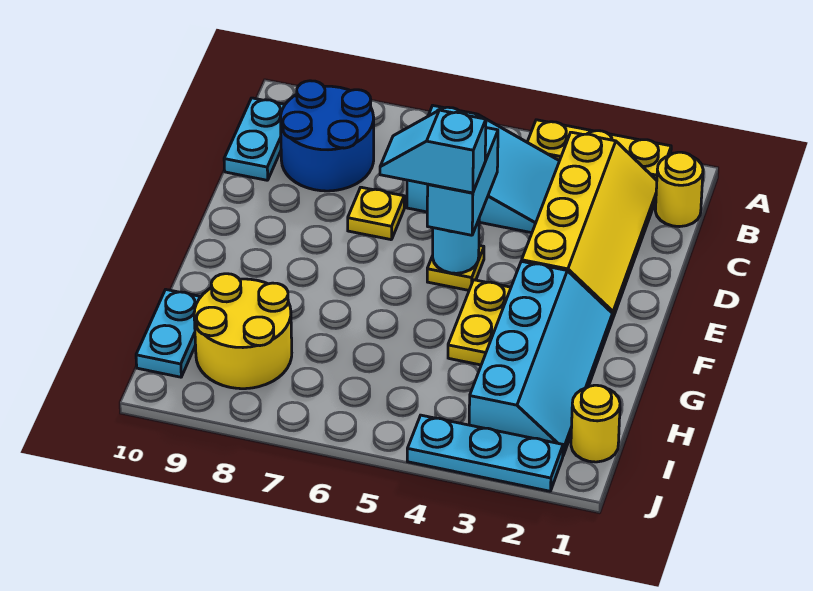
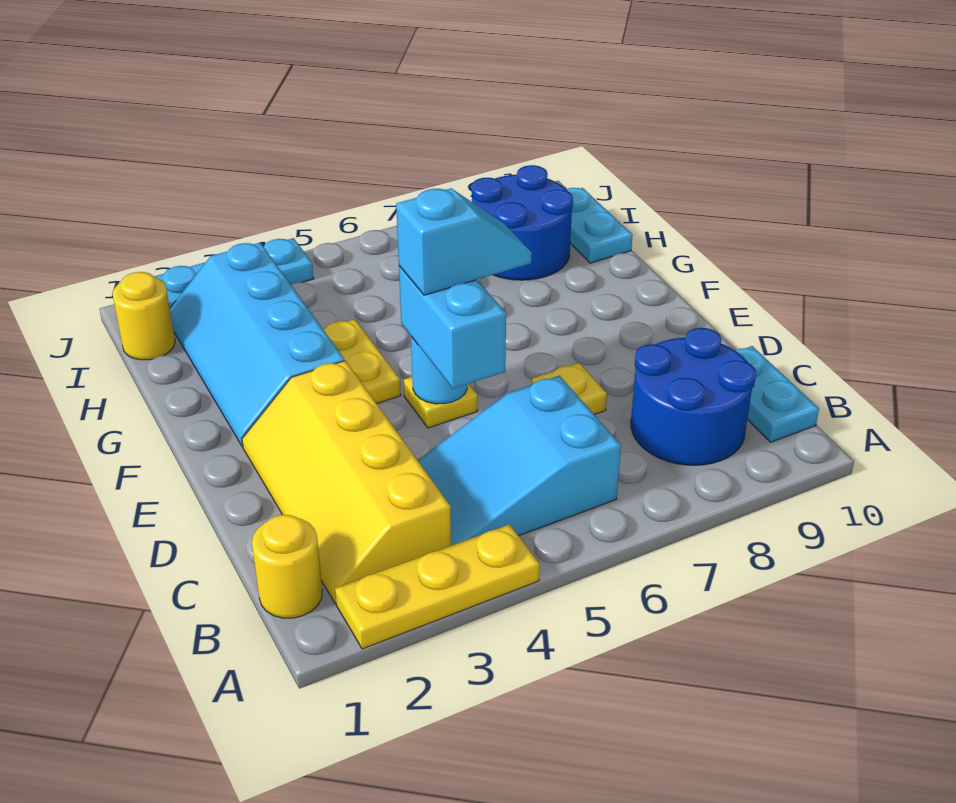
yellow round brick H8:I9 level 1 -> blue round brick H8:I9 level 1

